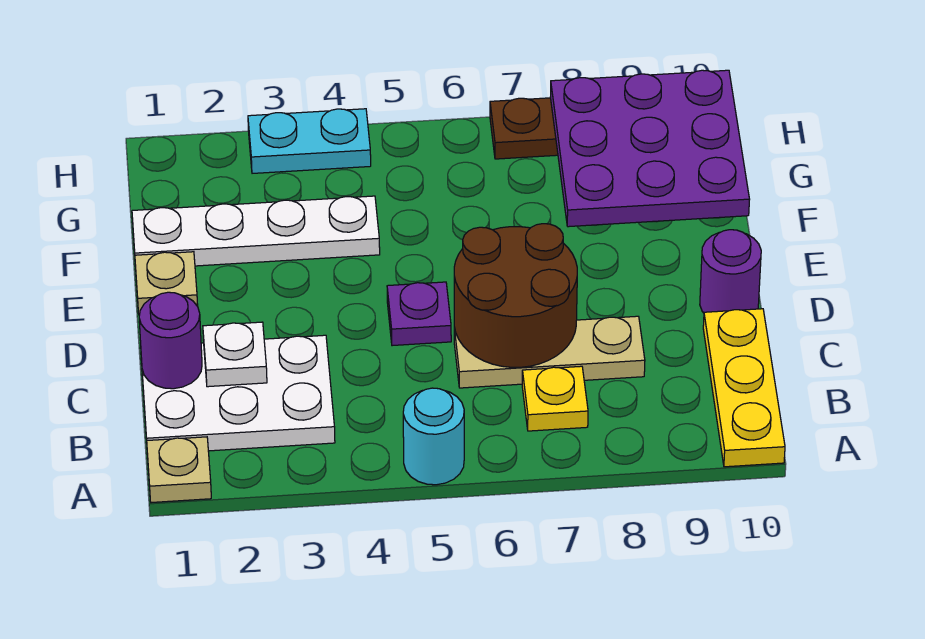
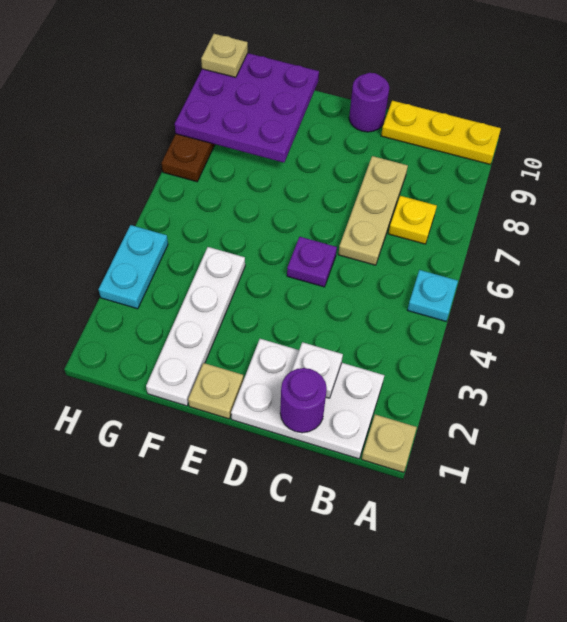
cyan round brick A5 level 1 -> cyan plate A5 level 1
white plate B1:C3 level 1 -> white plate B1:D2 level 1
brown round brick C6:D7 level 2 -> none
none -> tan plate H10 level 3

